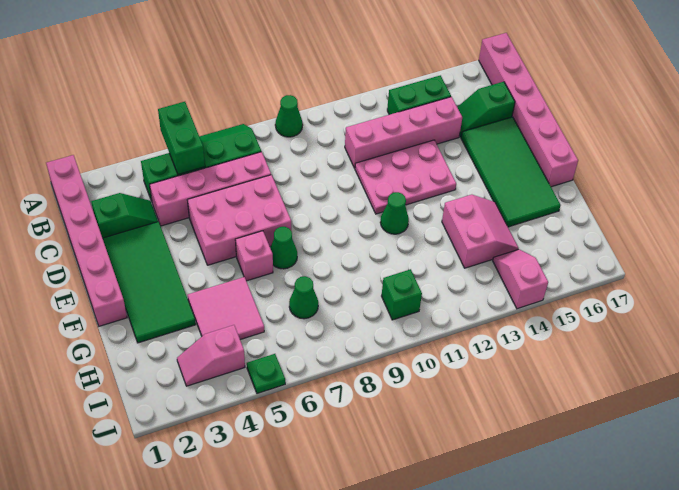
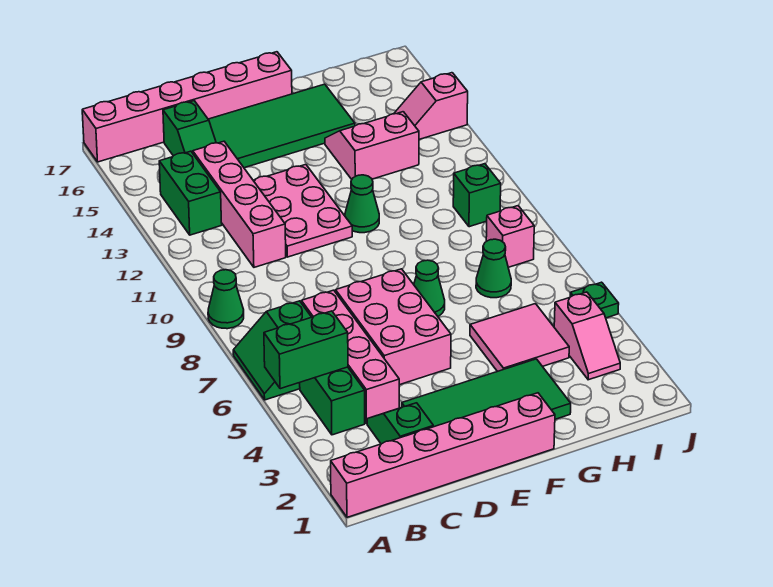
pink brick F6 level 1 -> pink brick I8 level 1

